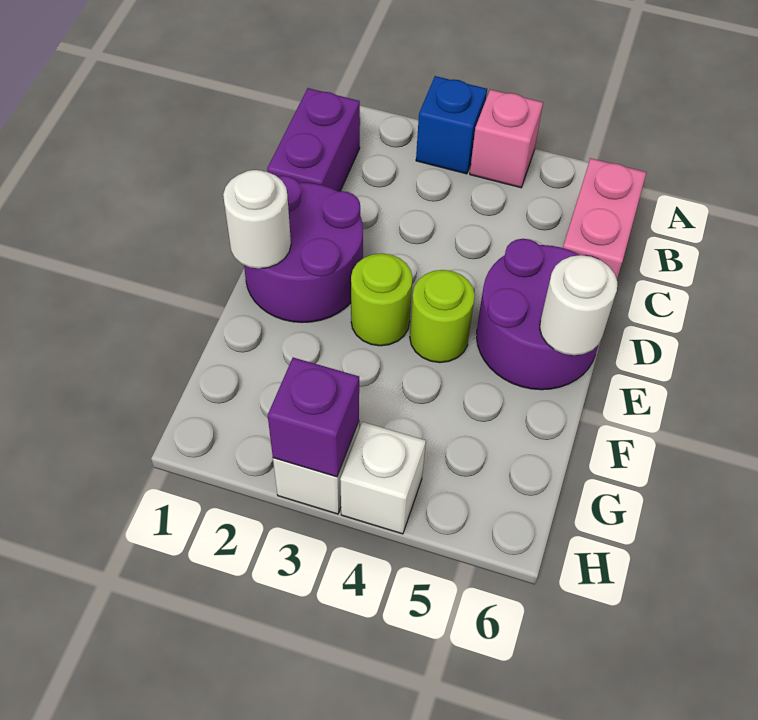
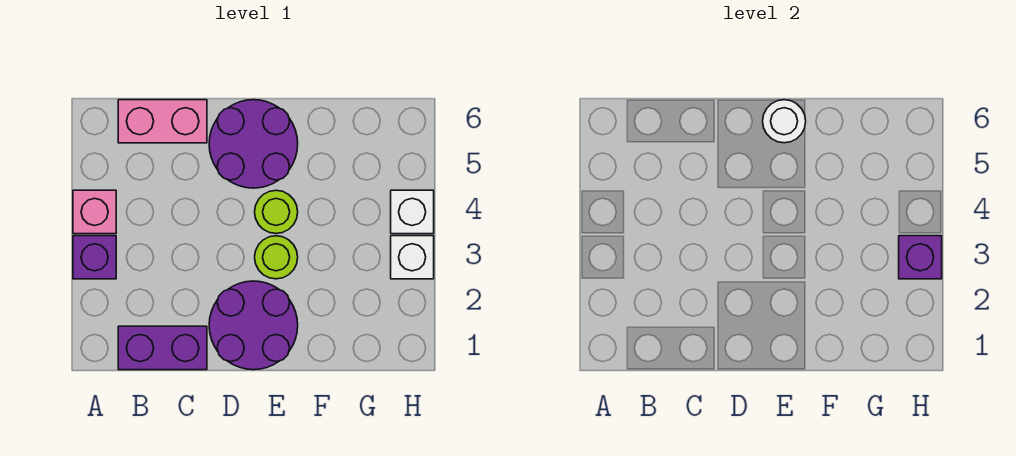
blue brick A3 level 1 -> purple brick A3 level 1
white round brick E1 level 2 -> none

